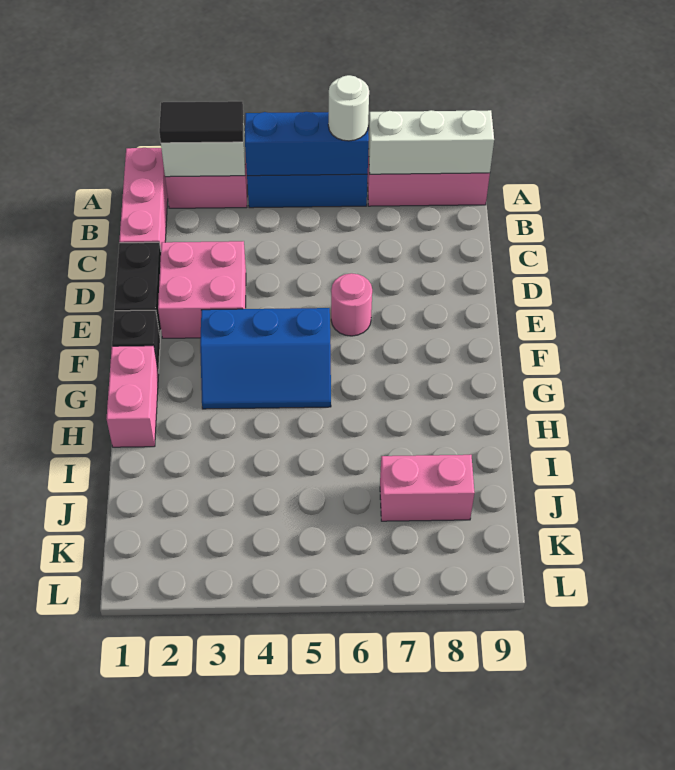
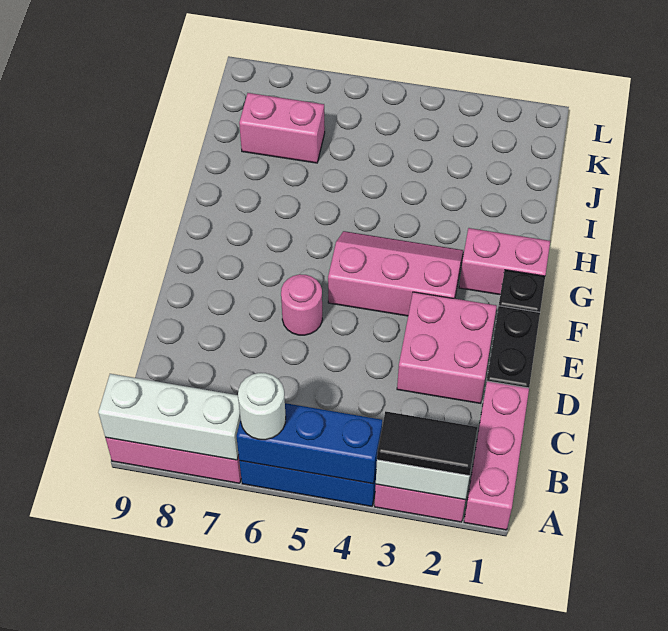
blue slope F3:G5 level 1 top F -> pink slope F3:G5 level 1 top F
pink brick G1:H1 level 1 -> pink brick G1:G2 level 1

